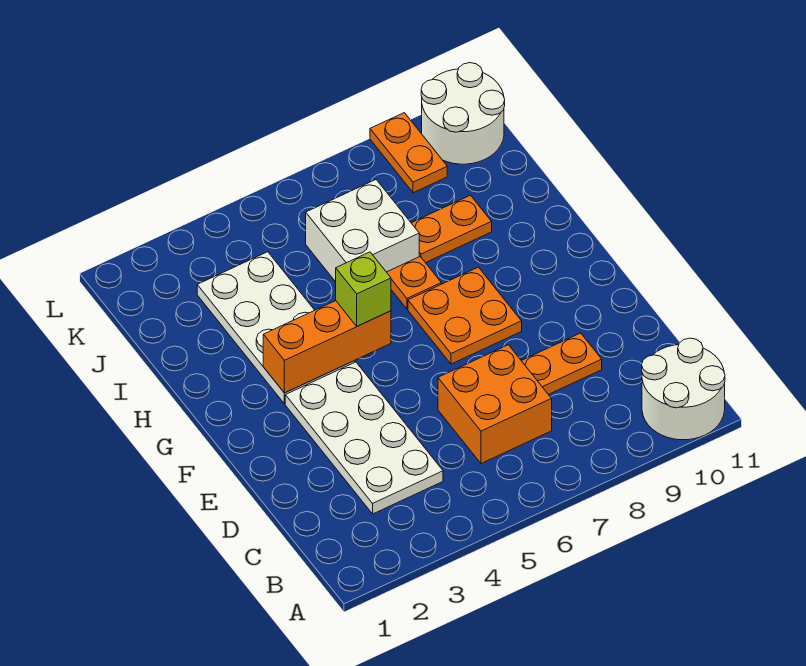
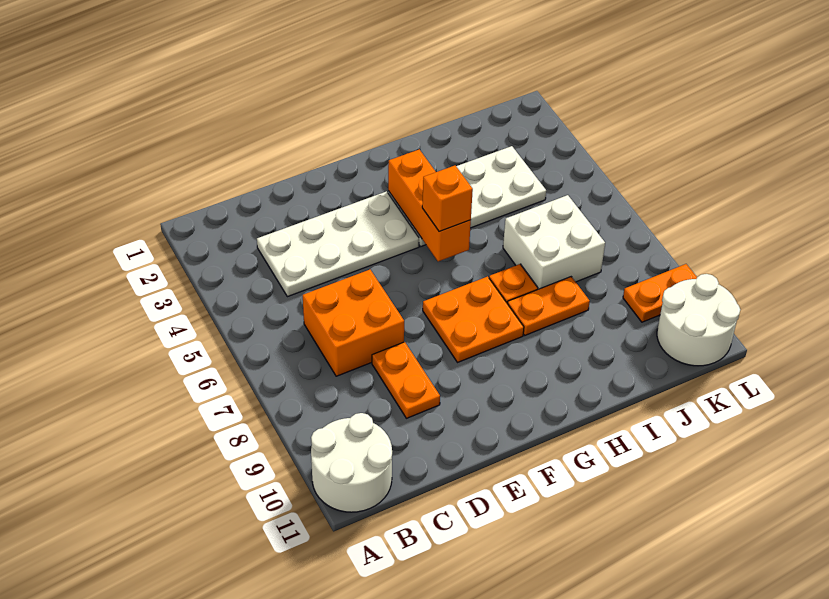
lime brick G5 level 3 -> orange brick G5 level 3
orange plate I8:I9 level 1 -> orange plate H8:I8 level 1

